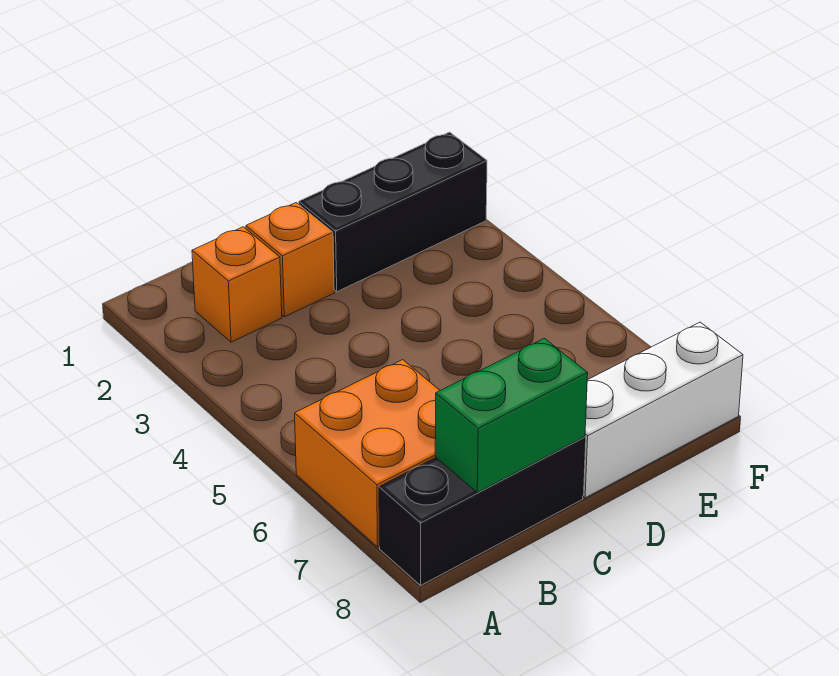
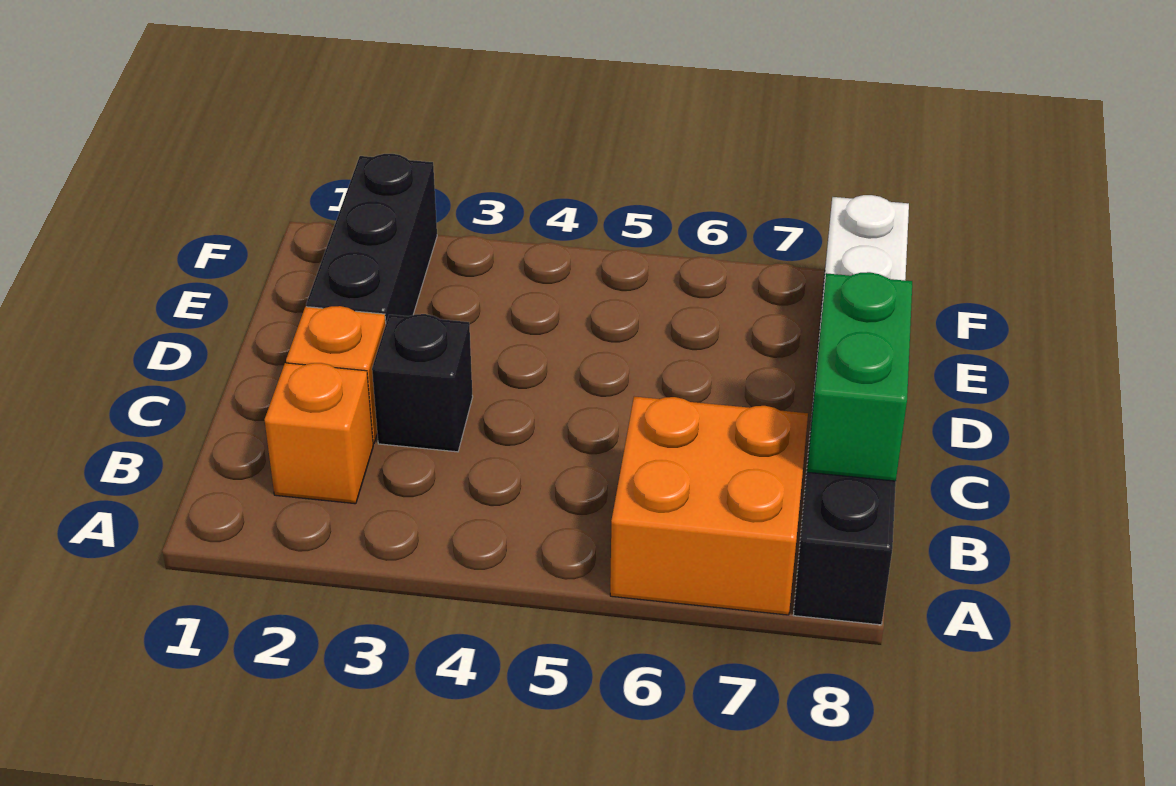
none -> black brick C3 level 1

